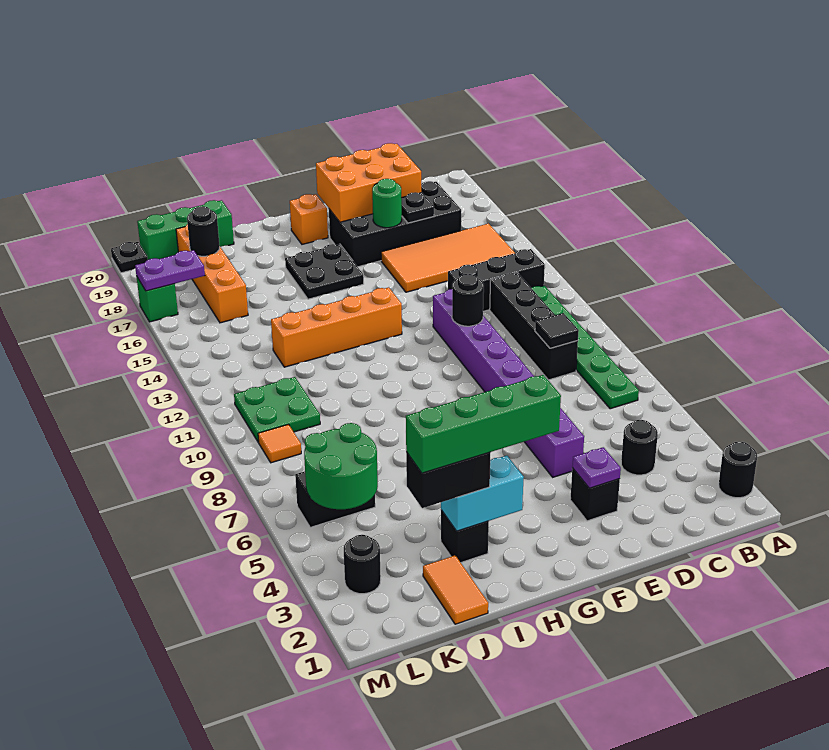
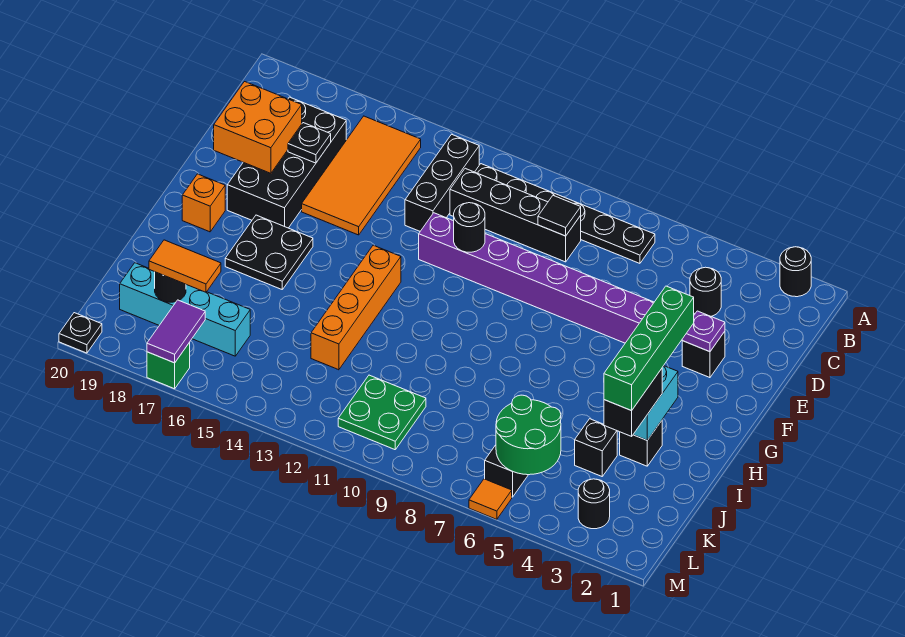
green plate B7:B12 level 1 -> black plate B7:B12 level 1
orange brick D18:F19 level 2 -> orange brick D18:E19 level 2
green round brick E17 level 2 -> none
orange tile J1:J2 level 1 -> orange tile K17:K18 level 3
none -> black brick J4 level 1
green brick J20:L20 level 1 -> none
orange brick K16:K19 level 1 -> cyan brick K16:K19 level 1
orange tile L9 level 1 -> orange tile M6 level 1
purple plate L17:M17 level 2 -> purple tile L17:M17 level 2

